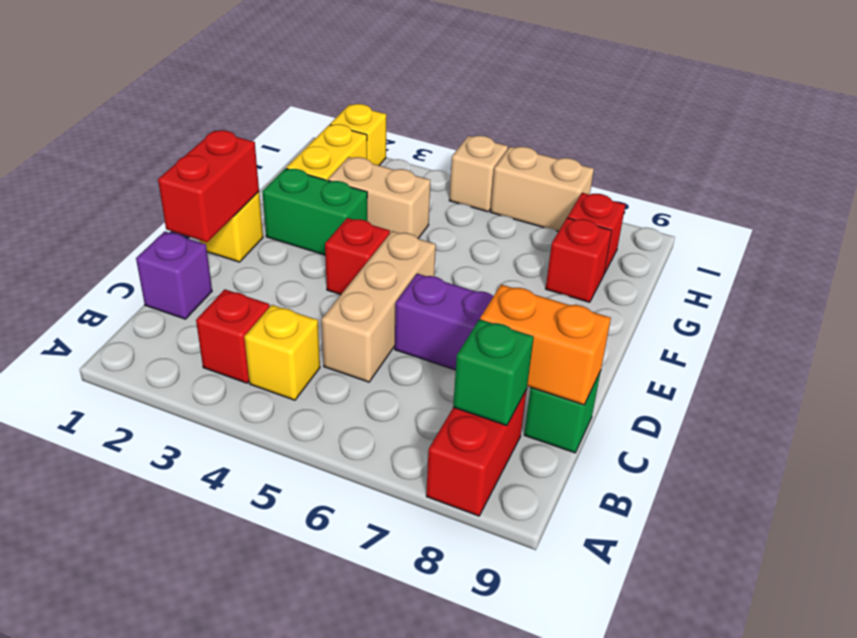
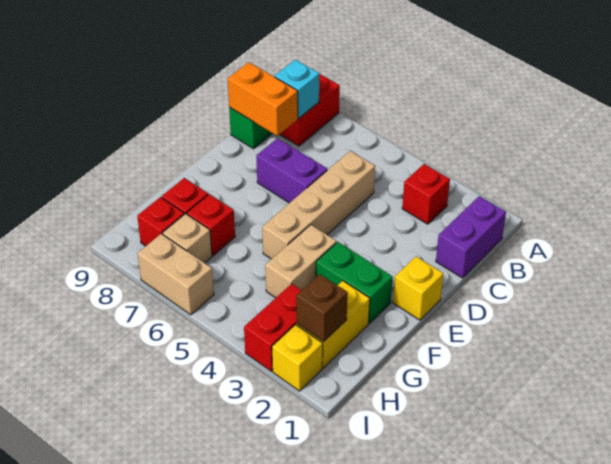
yellow brick B4 level 1 -> none
green brick B8 level 2 -> cyan brick B8 level 2
purple brick C1 level 1 -> purple brick B1:C1 level 1
tan brick C5:E5 level 1 -> tan brick C5:F5 level 1
red brick D1:E1 level 2 -> red brick H3:I3 level 1
red brick E4 level 1 -> red brick G7 level 1
tan brick G3:G4 level 1 -> tan brick F4:G4 level 1
none -> brown brick H2 level 2
tan brick I5 level 1 -> tan brick H7 level 1

